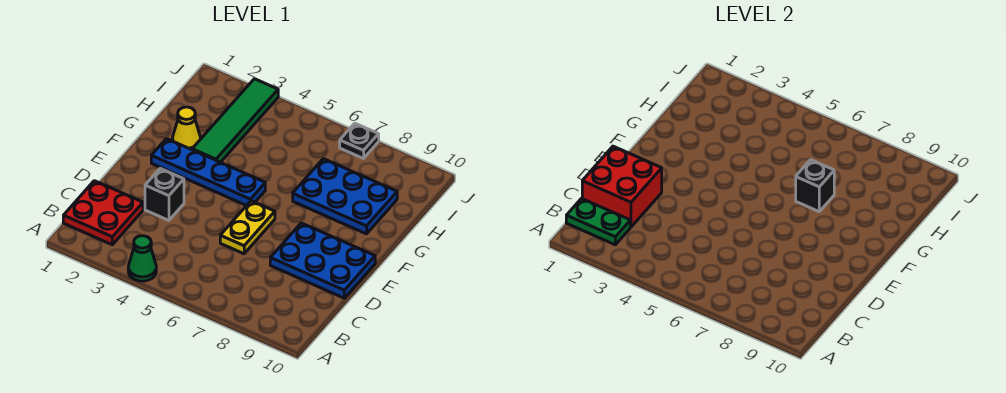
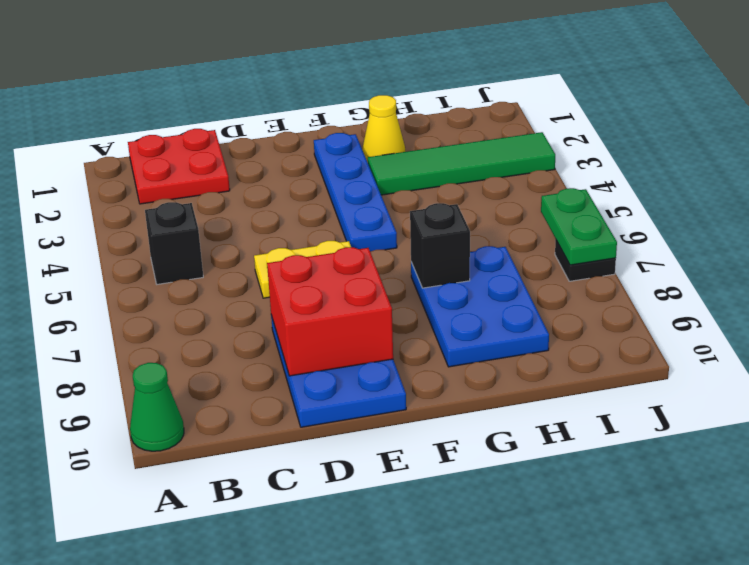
green cone A4 level 1 -> green cone A10 level 1
green plate B1:B2 level 2 -> green plate J6:J7 level 2
red brick C1:D2 level 2 -> red brick D8:E9 level 2
black brick D3 level 1 -> black brick B5 level 1

